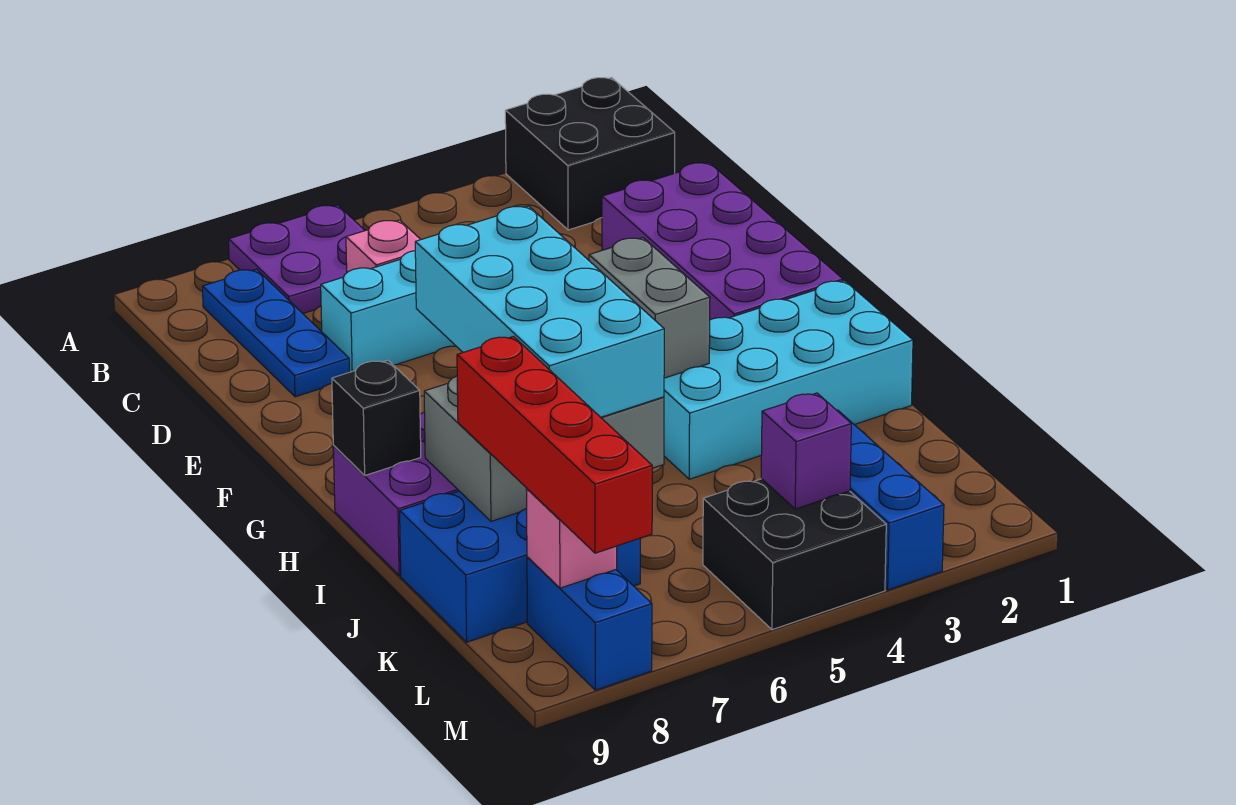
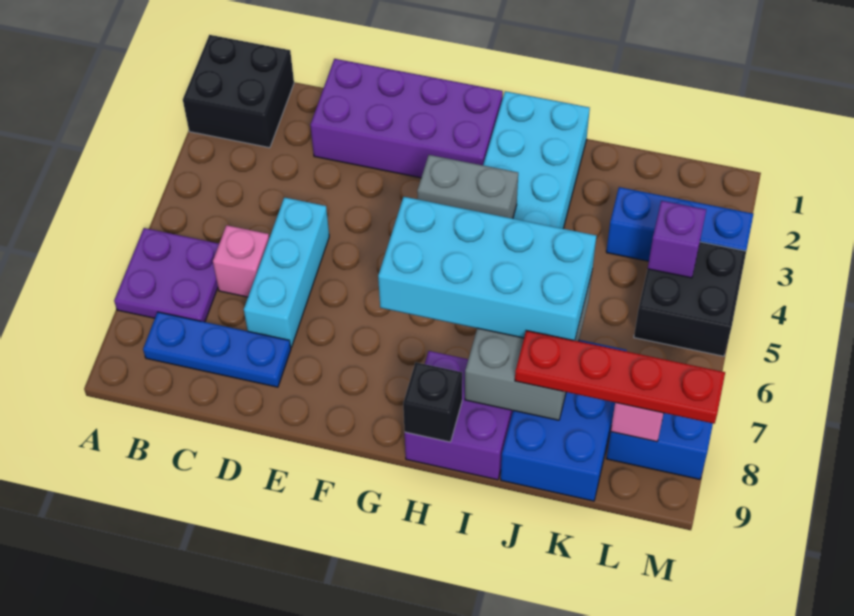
red brick J8:M8 level 3 -> red plate J8:M8 level 3

